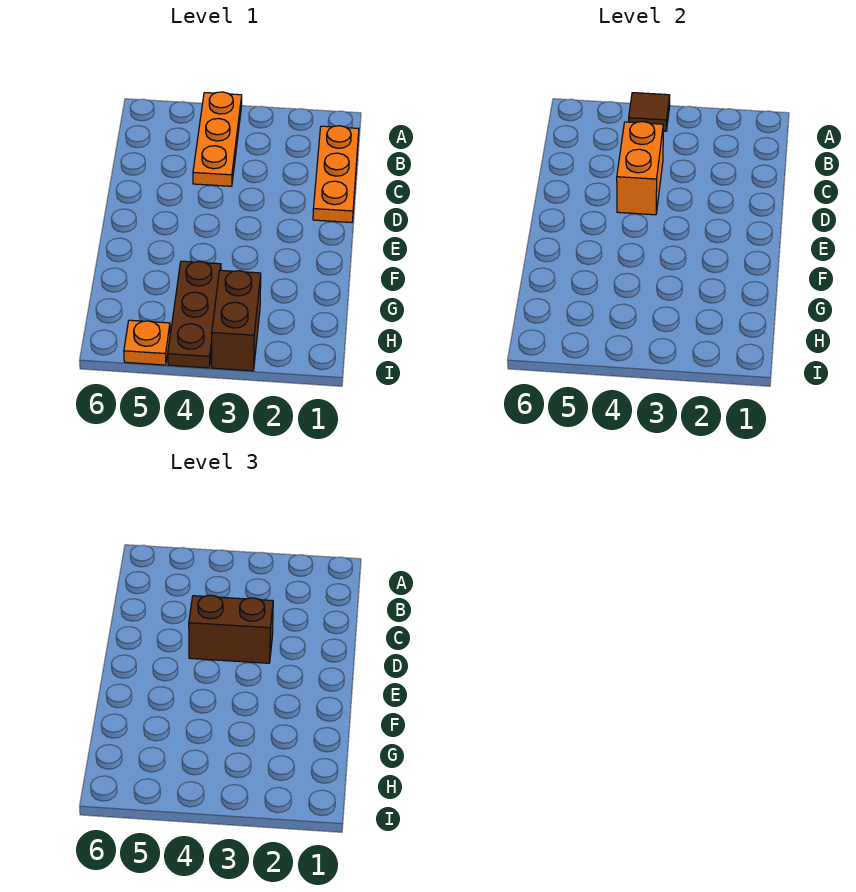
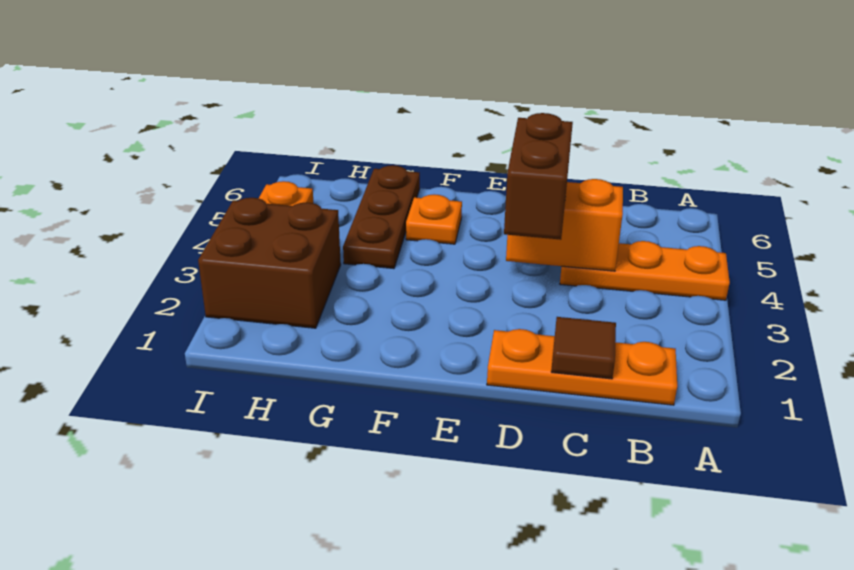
brown tile A4 level 2 -> brown tile C1 level 2
none -> orange plate F5 level 1
brown plate G4:I4 level 1 -> brown plate G4:G6 level 1
brown brick H3:I3 level 1 -> brown brick H2:I3 level 1

